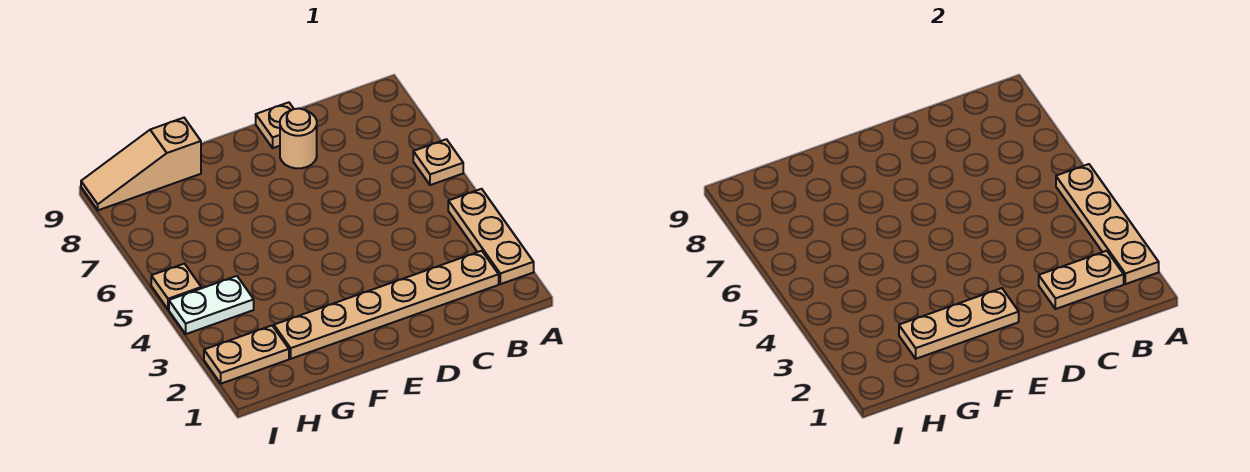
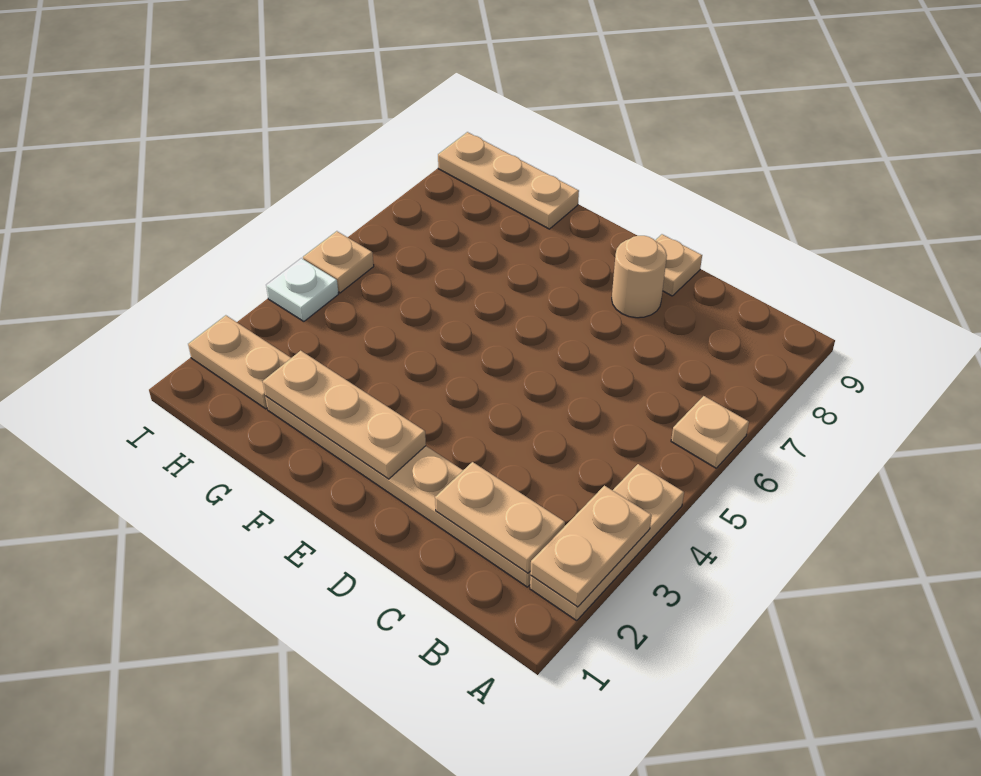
tan plate A2:A5 level 2 -> tan plate A2:A3 level 2
tan slope G9:I9 level 1 top G -> tan plate G9:I9 level 1
white plate H4:I4 level 1 -> white plate I4 level 1

